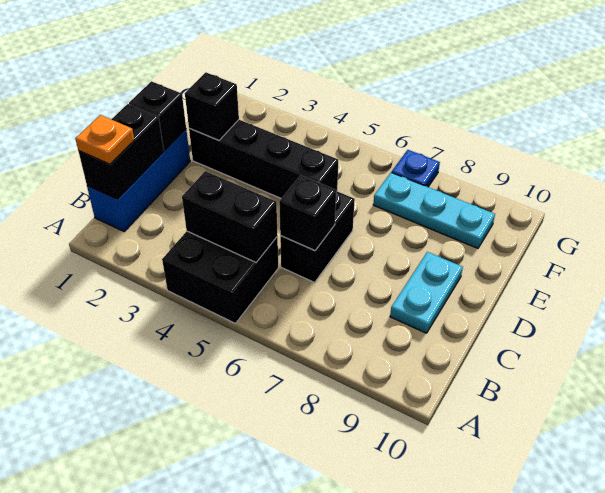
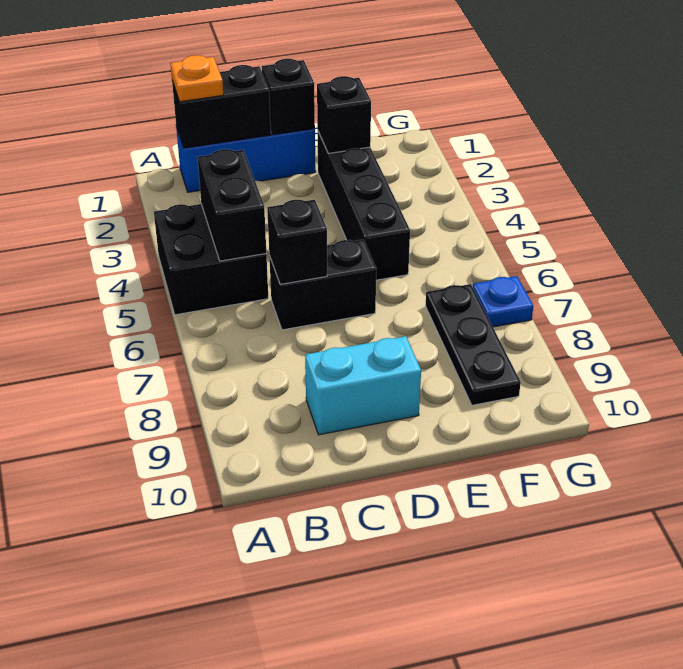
cyan plate C9:D9 level 1 -> cyan brick C9:D9 level 1
cyan plate F7:F9 level 1 -> black plate F7:F9 level 1

